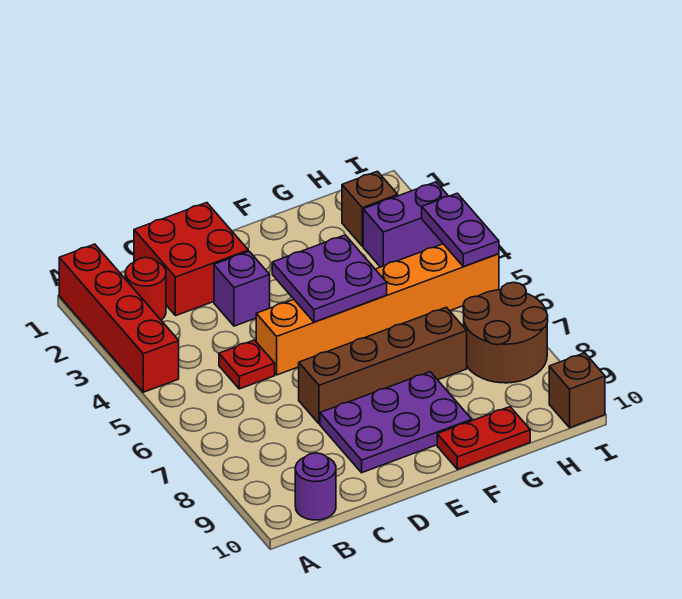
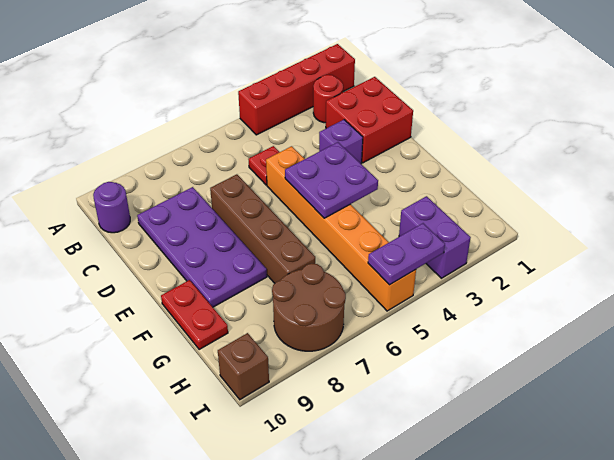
purple plate D8:F9 level 1 -> purple plate C8:F9 level 1
brown brick H2 level 1 -> none

